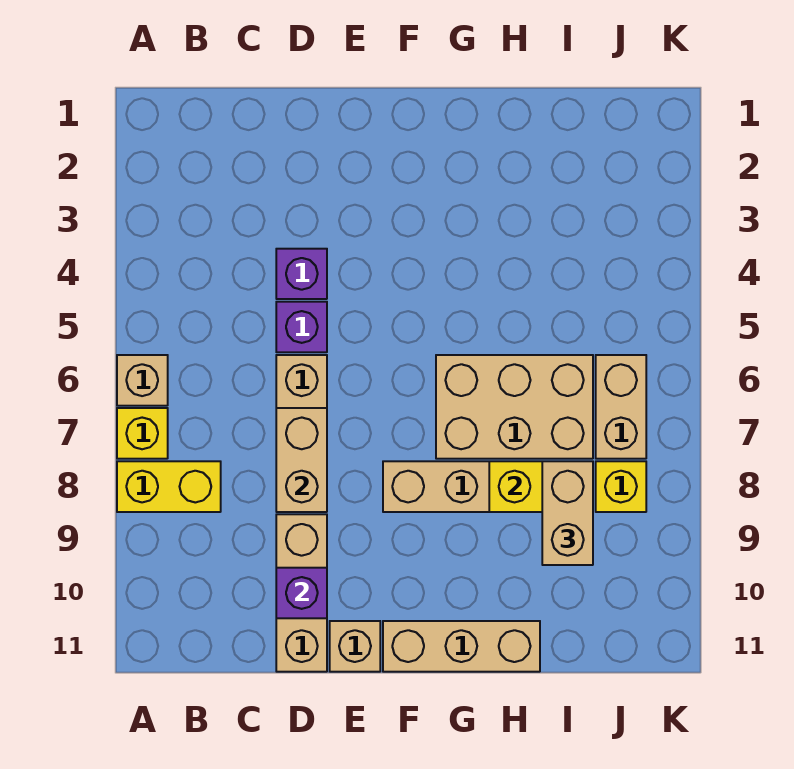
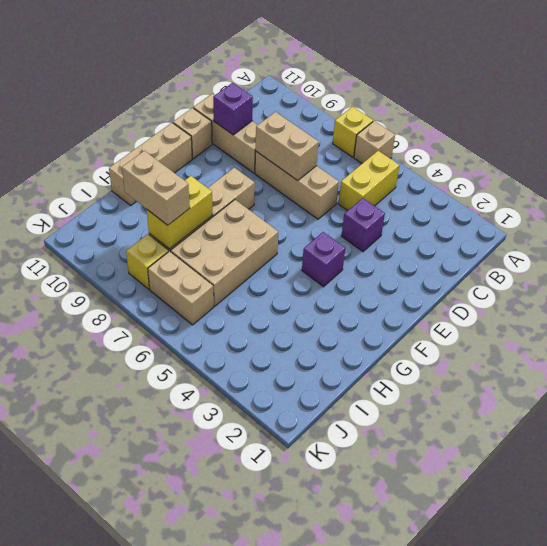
yellow brick A8:B8 level 1 -> yellow brick B5:C5 level 1
purple brick D5 level 1 -> purple brick F4 level 1

